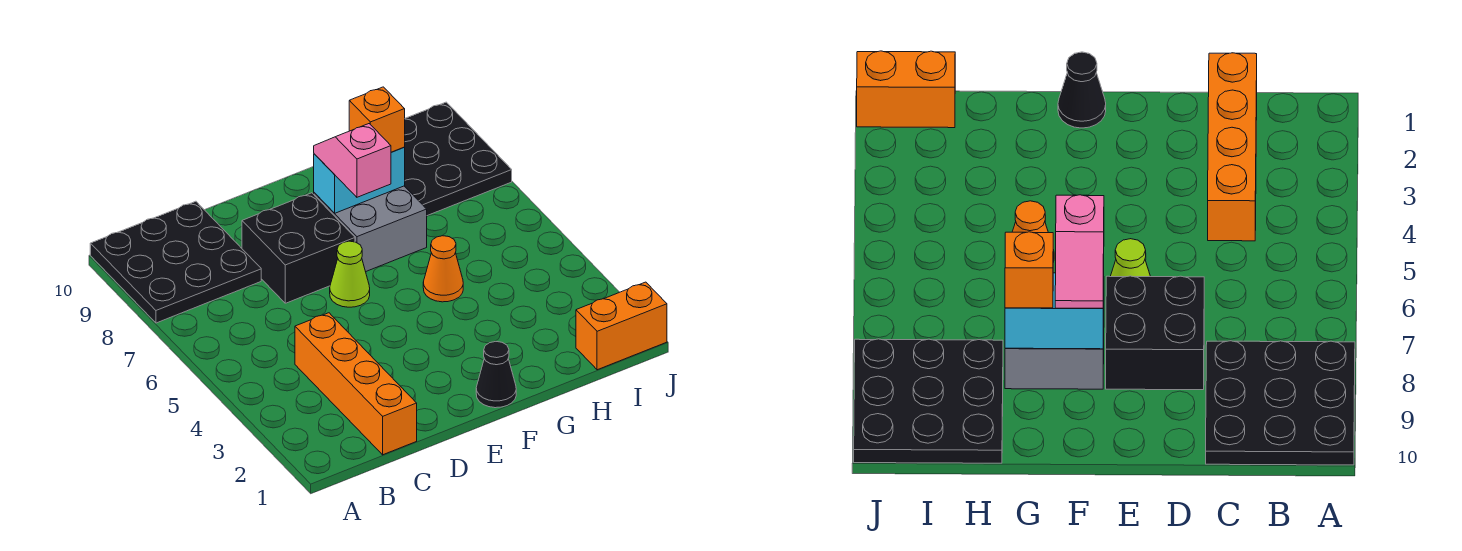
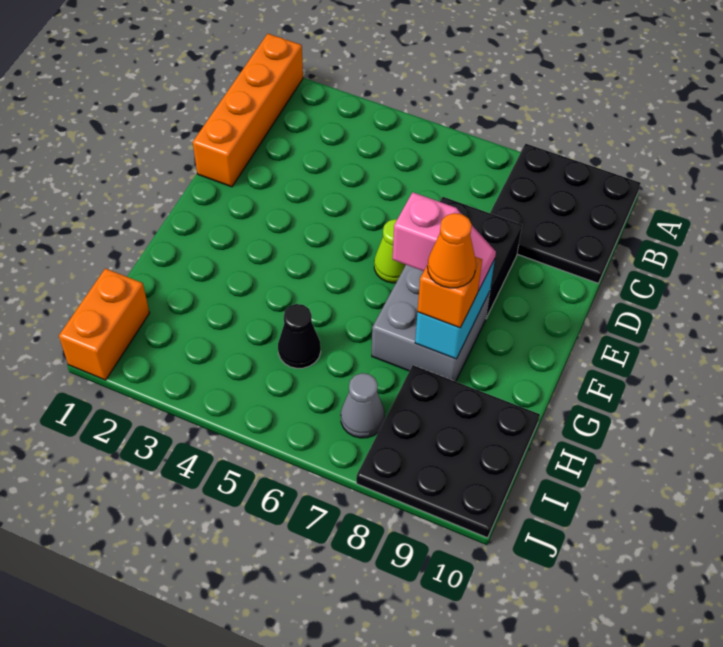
orange brick C1:C4 level 1 -> orange brick A1:D1 level 1
black cone F1 level 1 -> black cone H5 level 1
orange cone G5 level 1 -> orange cone G8 level 4
none -> grey cone I7 level 1

